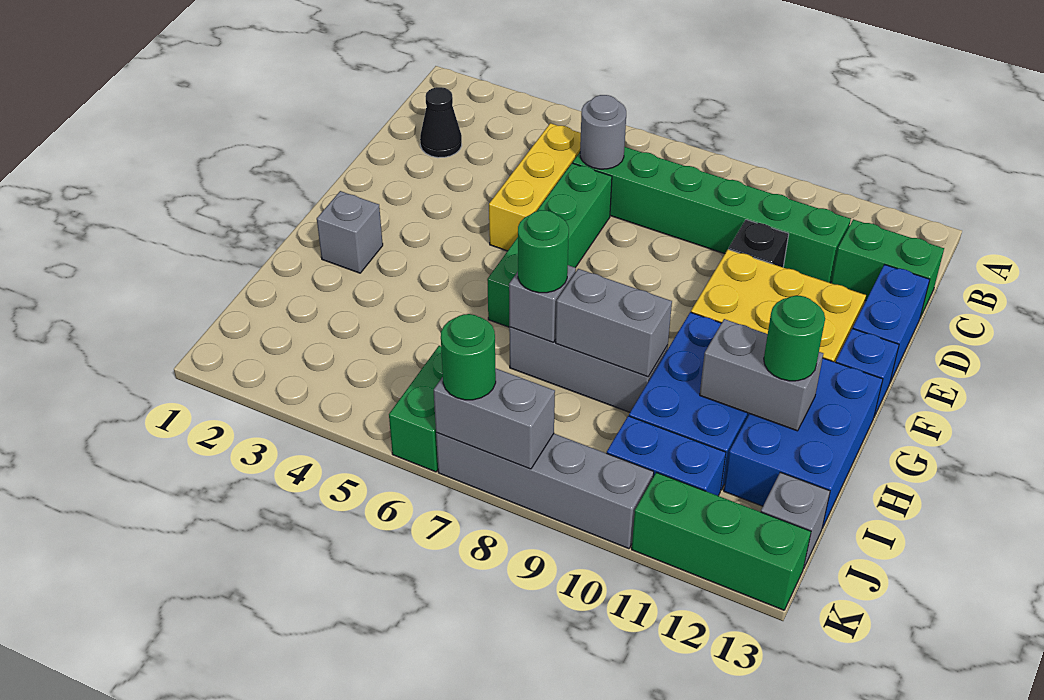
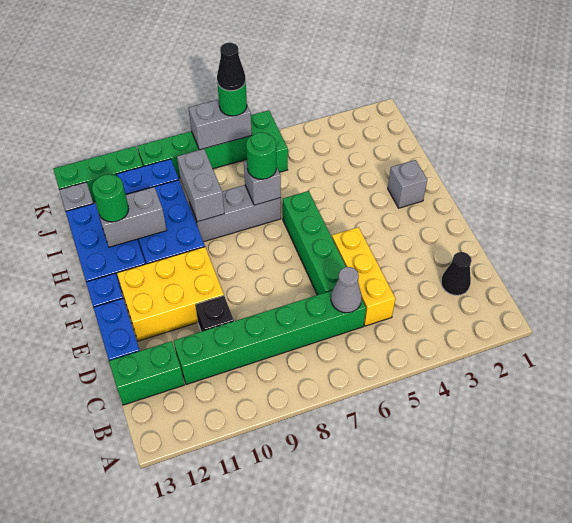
grey round brick C6 level 2 -> grey cone C6 level 2
grey brick H8:H9 level 2 -> grey brick H9:I9 level 2
grey brick K7:K10 level 1 -> green brick K7:K10 level 1
none -> black cone K7 level 4

